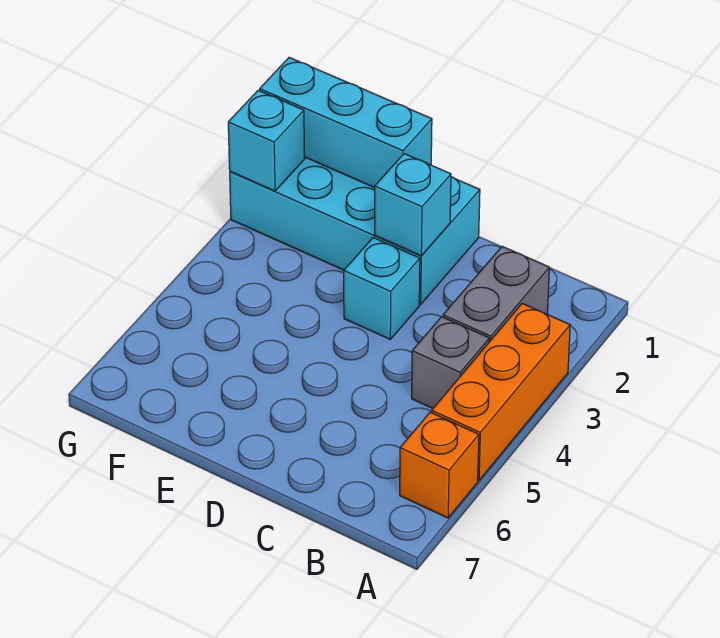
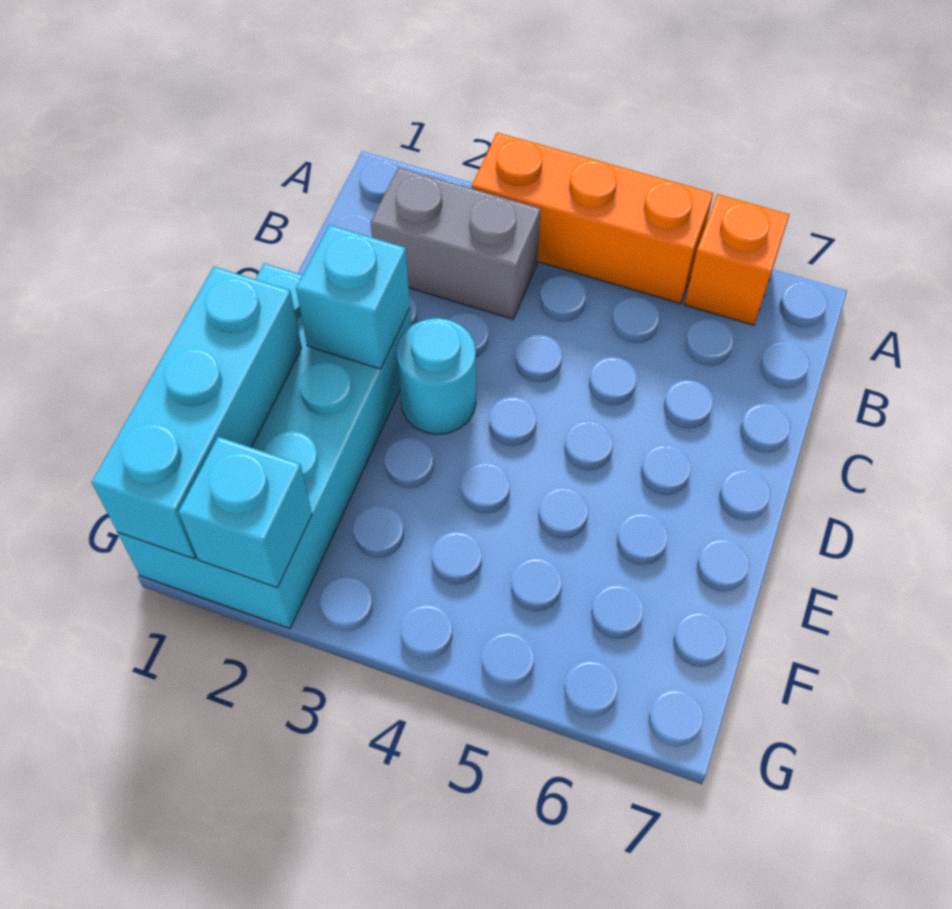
grey brick B4 level 1 -> none
cyan brick D3 level 1 -> cyan round brick D3 level 1

